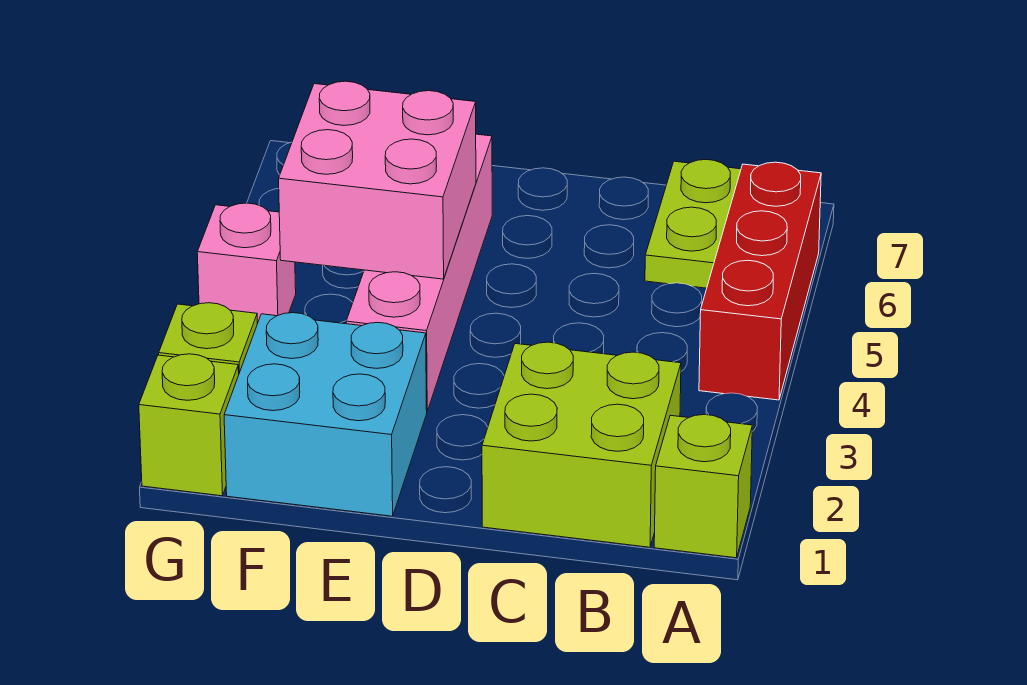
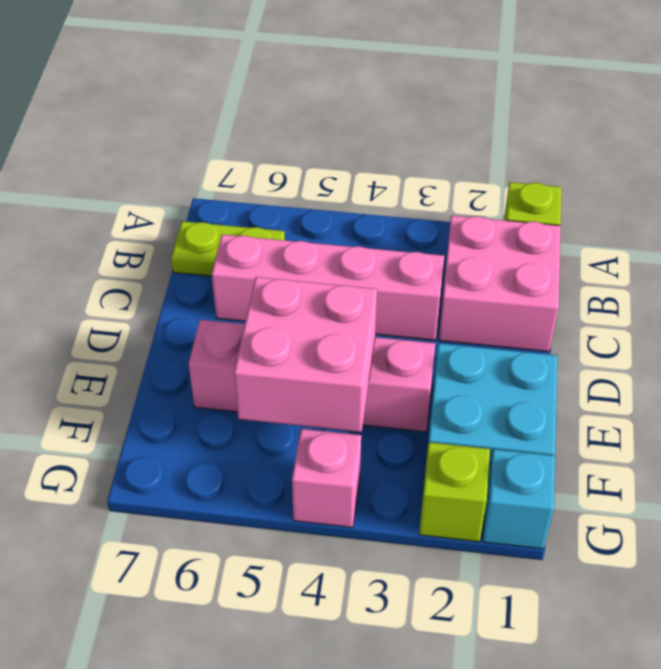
red brick A4:A6 level 1 -> none
lime brick B1:C2 level 1 -> pink brick B1:C2 level 1
none -> pink brick C3:C6 level 1
lime brick G1 level 1 -> cyan brick G1 level 1

